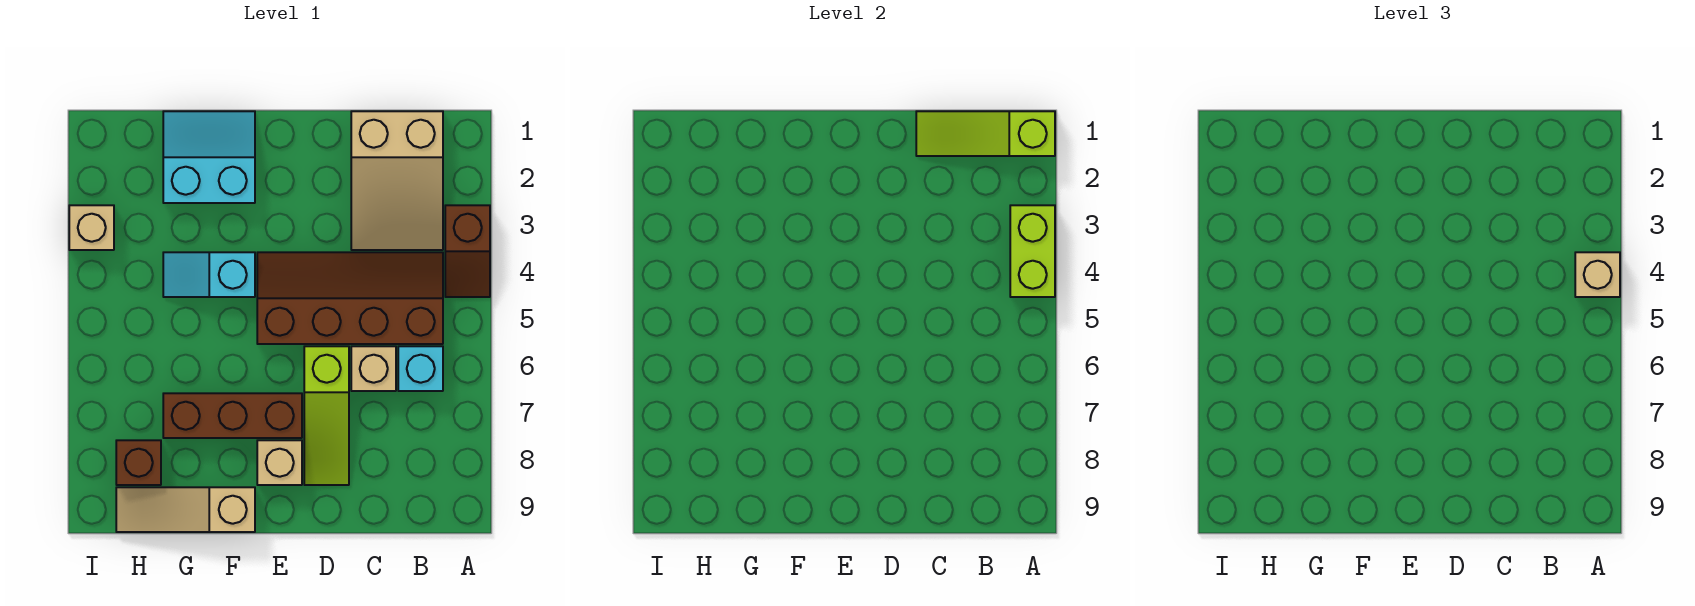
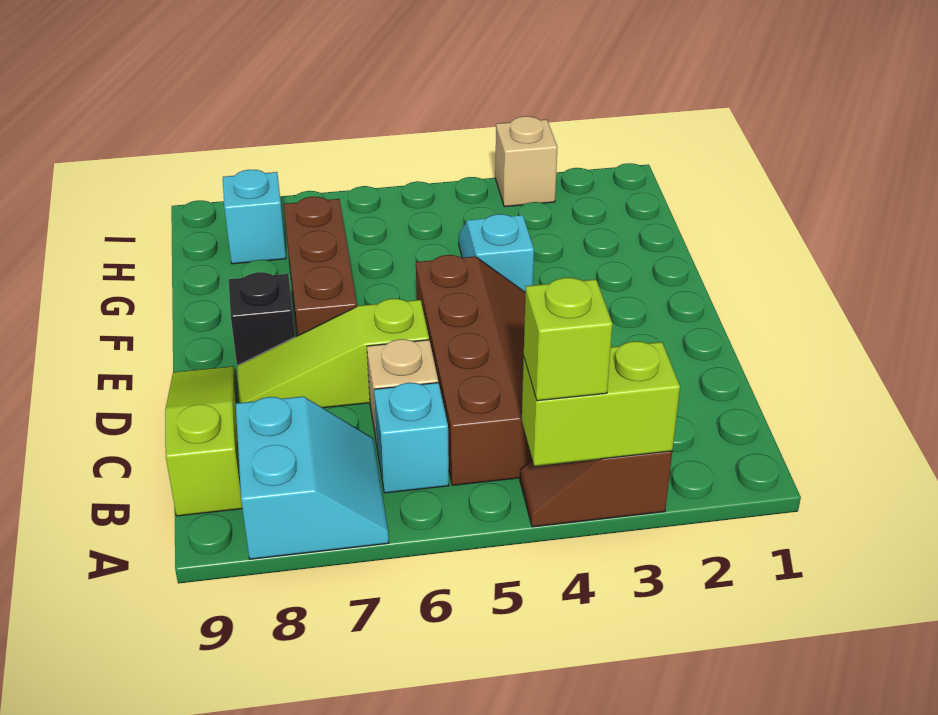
lime slope A1:C1 level 2 top A -> lime slope B9:D9 level 1 top B
tan brick A4 level 3 -> lime brick A4 level 3
tan slope B1:C3 level 1 top 1 -> none
tan brick E8 level 1 -> black brick E8 level 1
cyan slope F1:G2 level 1 top 2 -> cyan slope A7:B8 level 1 top 8
tan slope F9:H9 level 1 top F -> none
brown brick H8 level 1 -> cyan brick H8 level 1

